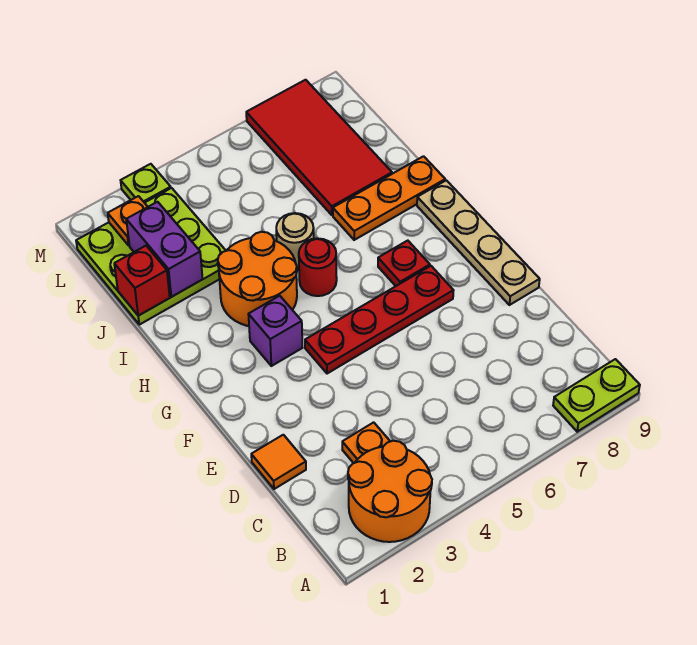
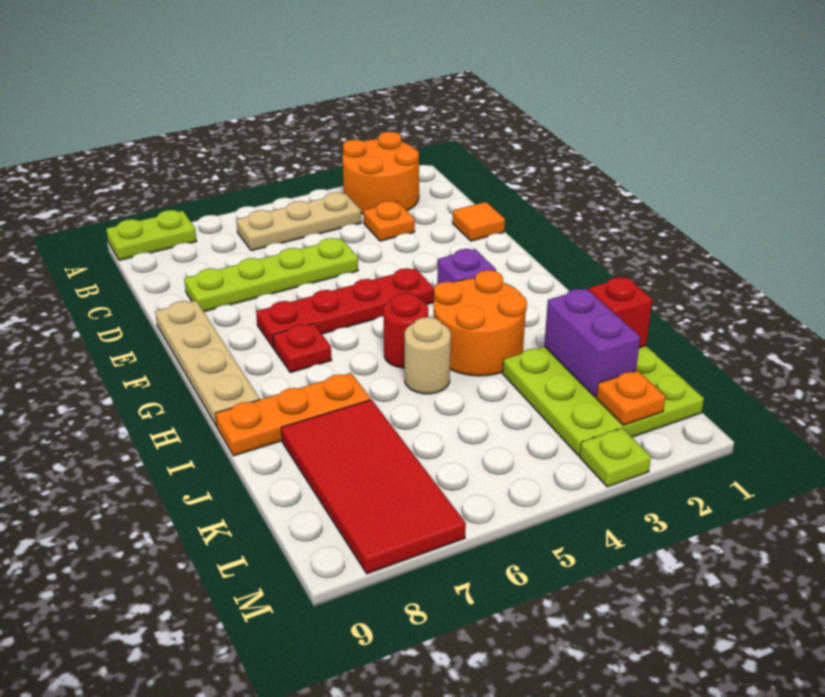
none -> tan plate B4:B6 level 1
none -> lime plate D5:D8 level 1

